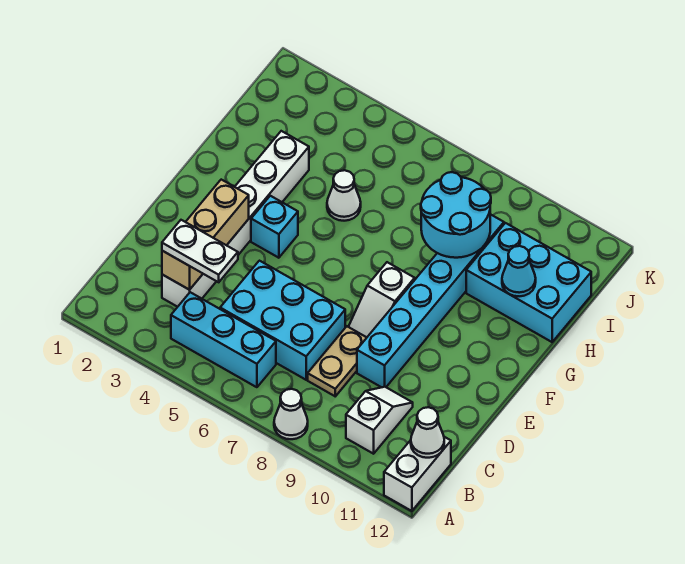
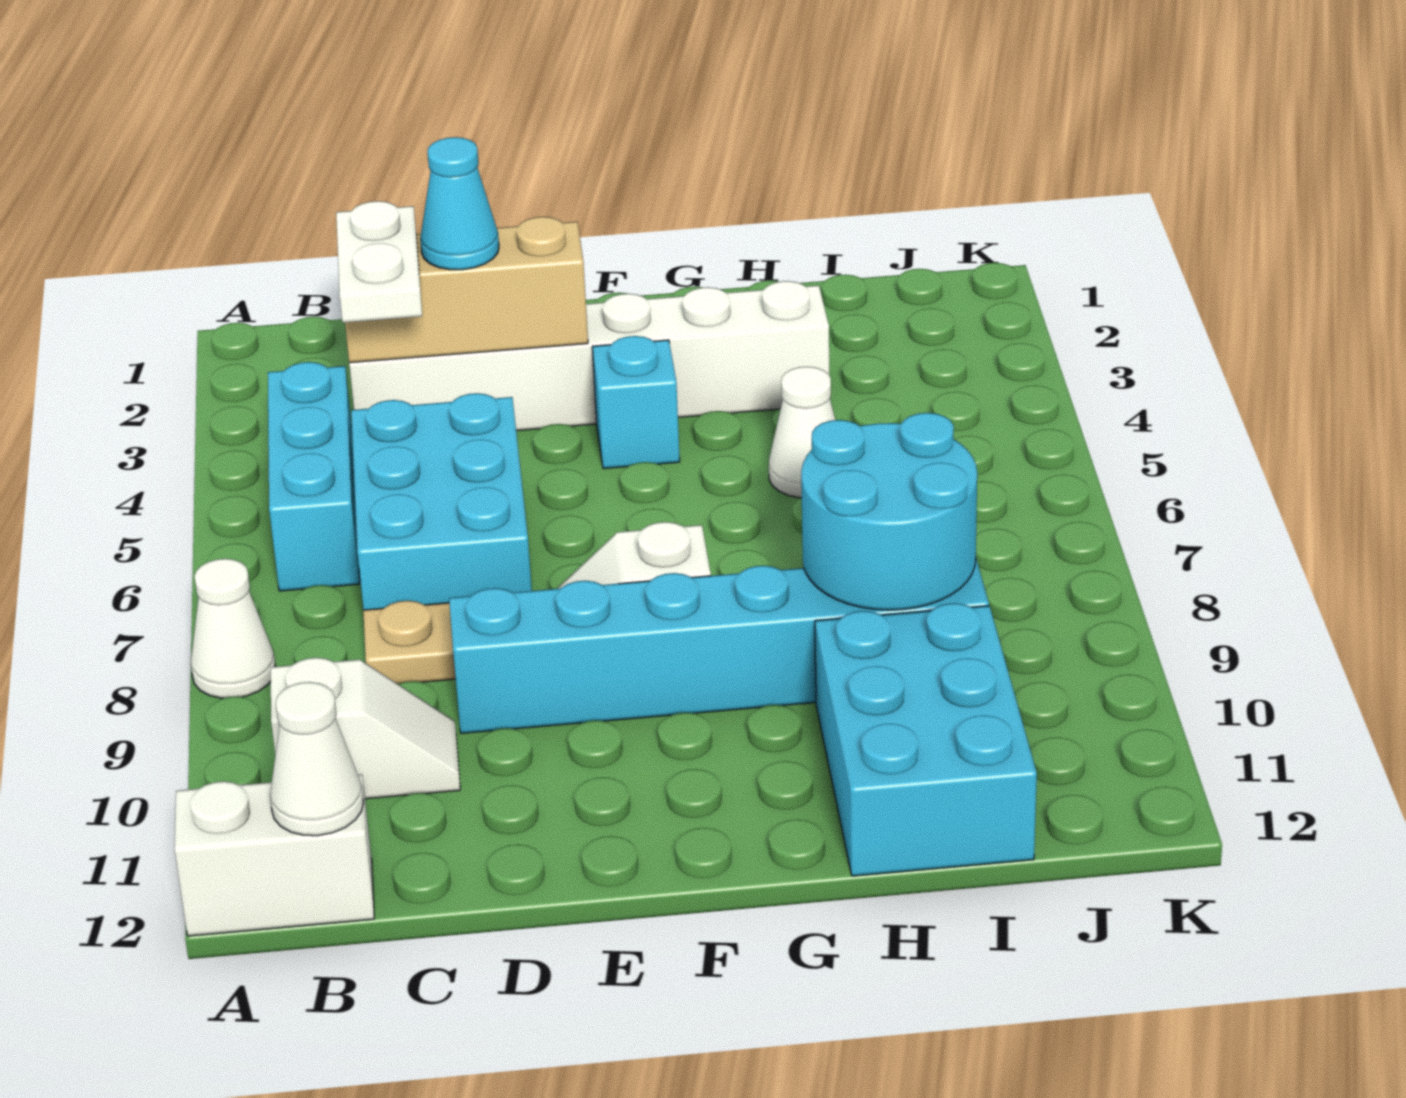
cyan cone H11 level 2 -> cyan cone D3 level 3

